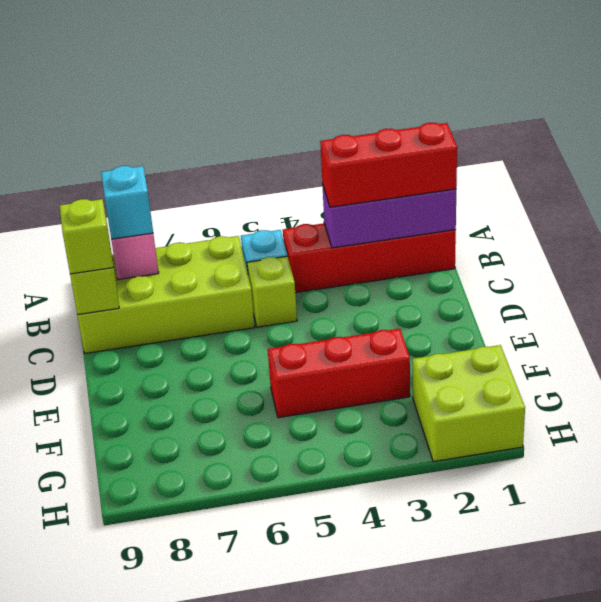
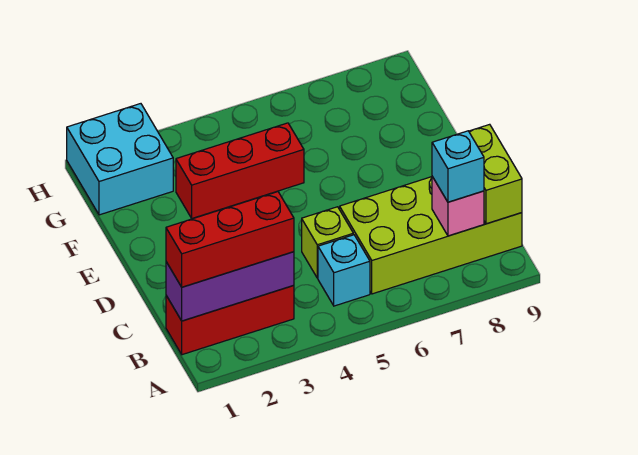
red brick B1:B4 level 1 -> red brick B1:B3 level 1
lime brick C9 level 3 -> none
lime brick G1:H2 level 1 -> cyan brick G1:H2 level 1

